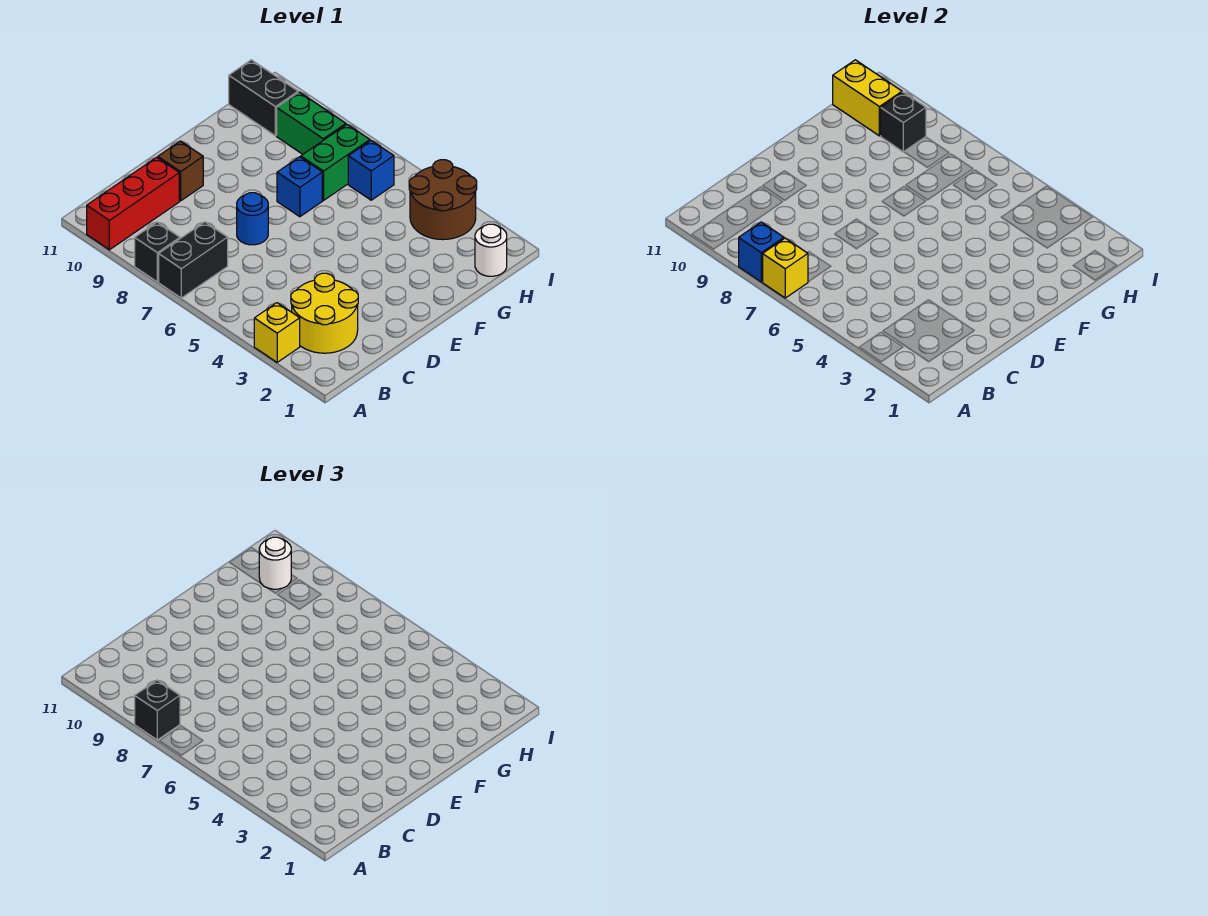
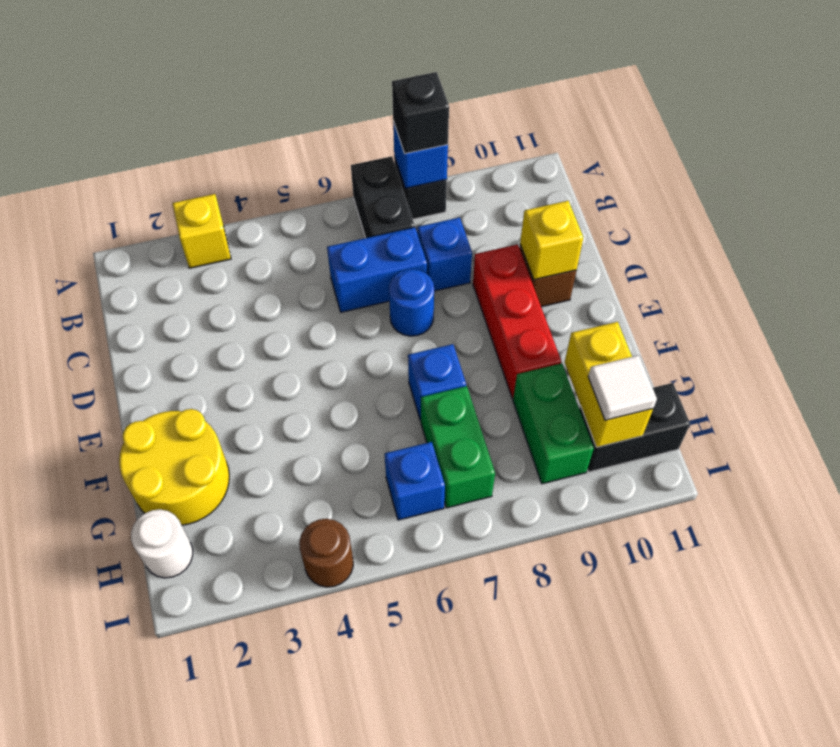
yellow brick A7 level 2 -> yellow brick D10 level 2
red brick A10:C10 level 1 -> red brick D9:F9 level 1
yellow round brick B2:C3 level 1 -> yellow round brick F1:G2 level 1
none -> blue brick C6:C7 level 1
none -> blue brick C8 level 1
brown round brick H3:I4 level 1 -> brown round brick I4 level 1
green brick H8:H9 level 1 -> green brick G9:H9 level 1
black brick H9 level 2 -> none
yellow brick H10:H11 level 2 -> yellow brick G10:H10 level 2
white round brick H10 level 3 -> white tile H10 level 3

